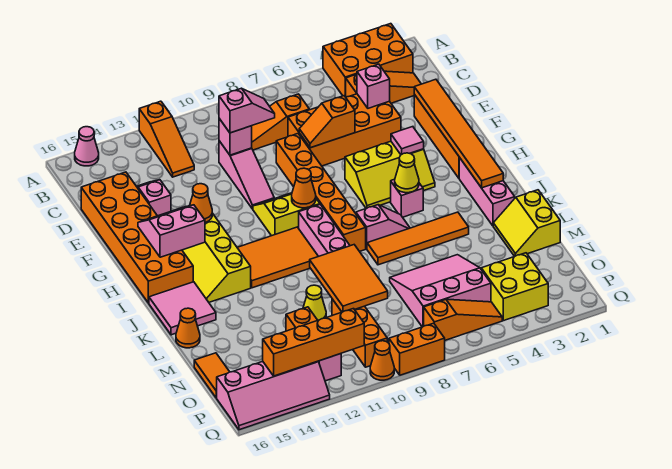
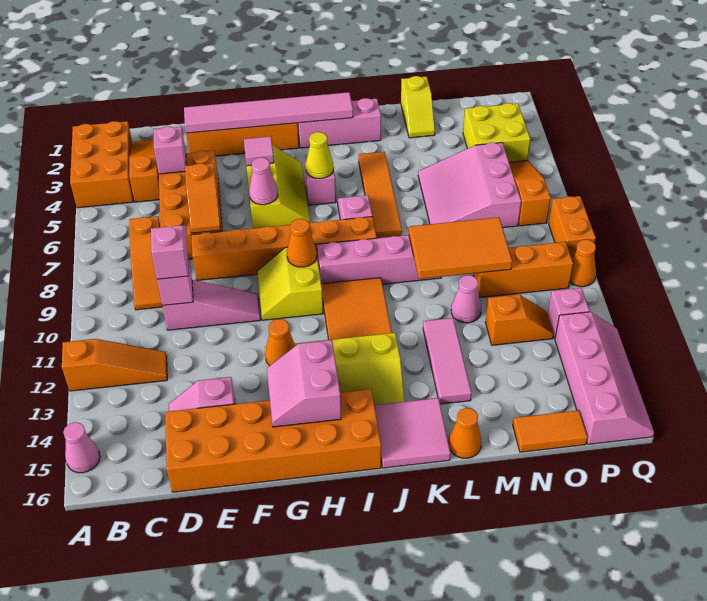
orange tile E2:J2 level 2 -> pink tile E2:J2 level 2
none -> pink cone G6 level 2
yellow slope L1:M2 level 1 top 1 -> yellow slope M1:M2 level 1 top 1
none -> pink tile L12:L14 level 1
yellow cone M11 level 1 -> pink cone M11 level 1
orange brick P11:P14 level 2 -> none

